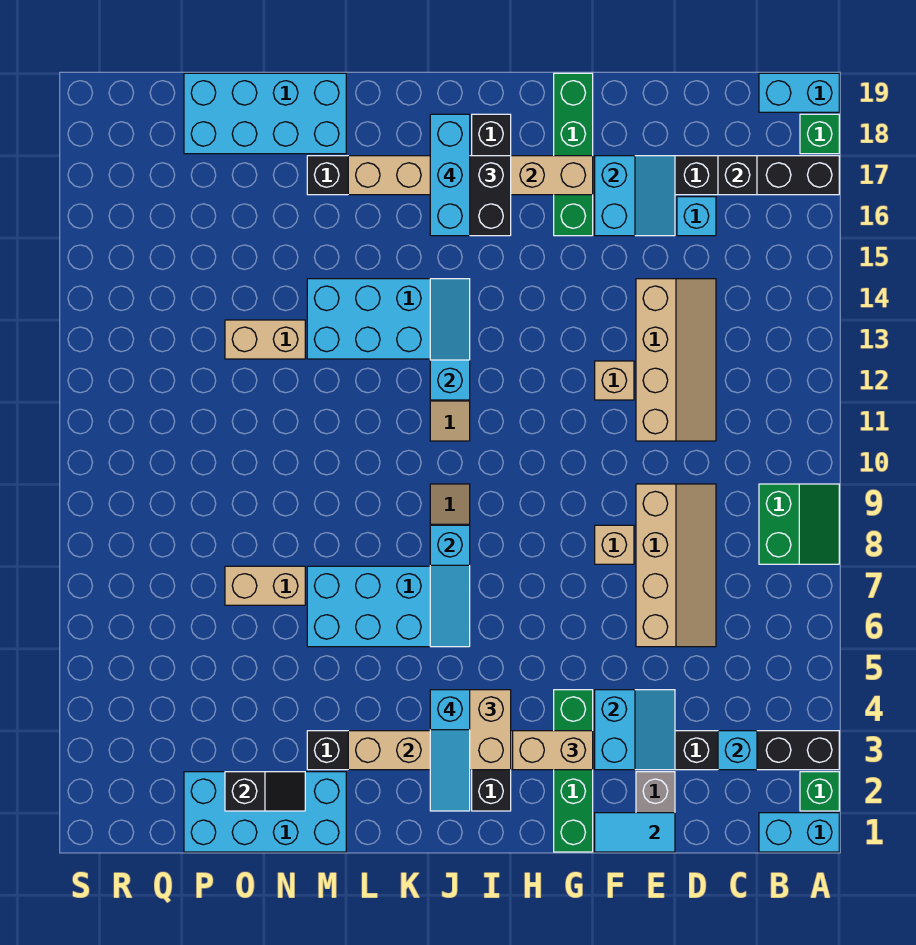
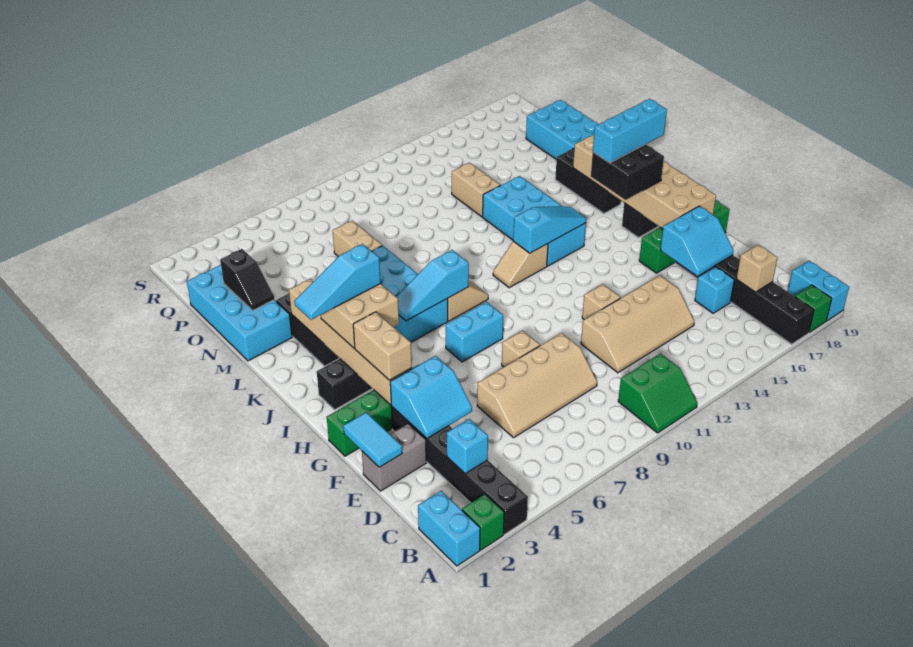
green slope A8:B9 level 1 top B -> green slope A10:B11 level 1 top B
black brick C17 level 2 -> tan brick C17 level 2
tan brick G17:L17 level 2 -> tan brick G17:L18 level 2
none -> cyan brick H7:H8 level 1

